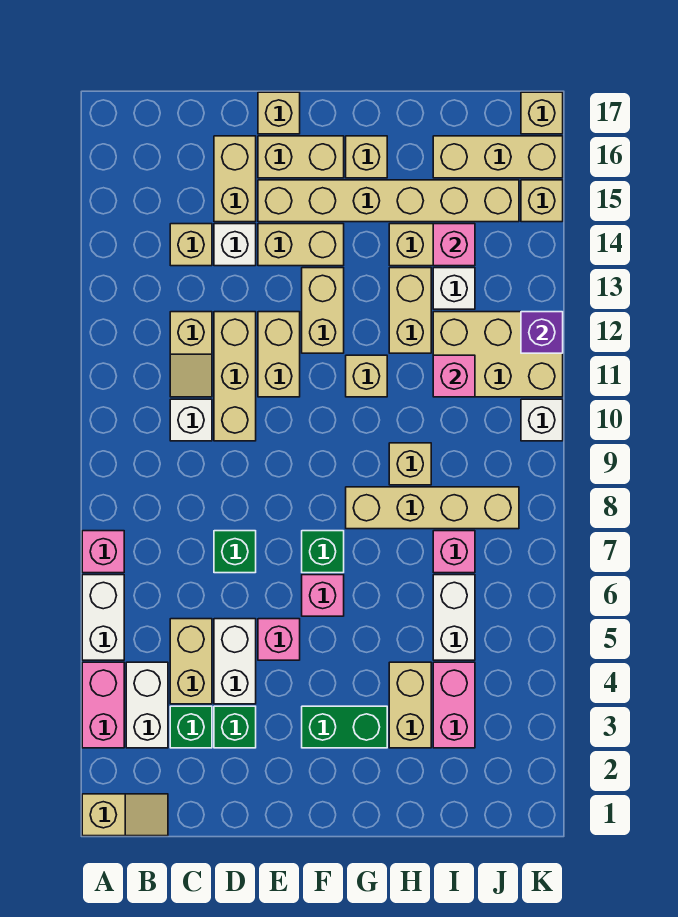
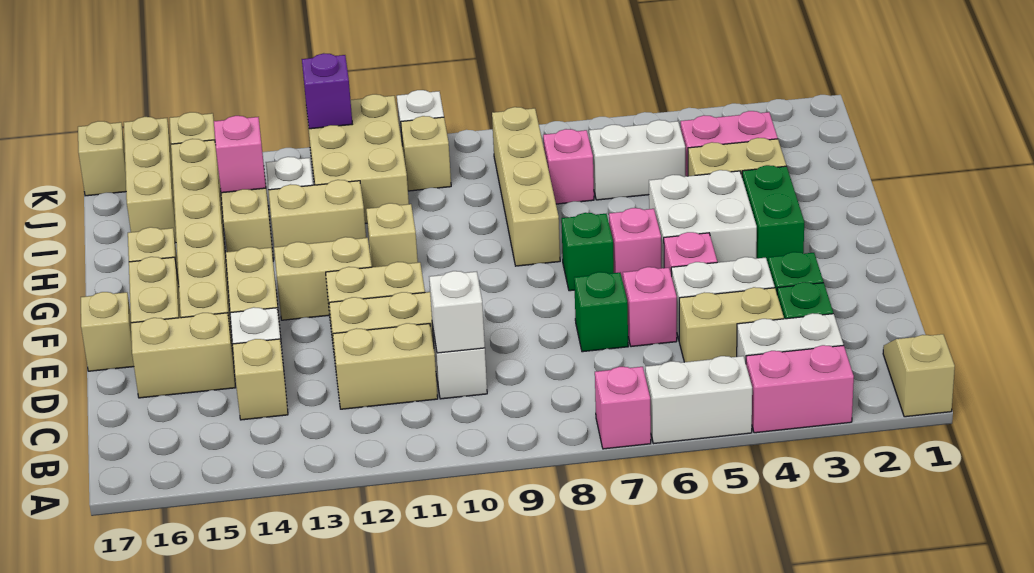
none -> white brick C10 level 2
tan slope C11:C12 level 1 top 12 -> tan brick C11:C12 level 1
none -> white brick F4:G5 level 1
tan brick H9 level 1 -> tan brick J10 level 1
pink brick I11 level 2 -> pink brick D6 level 1

